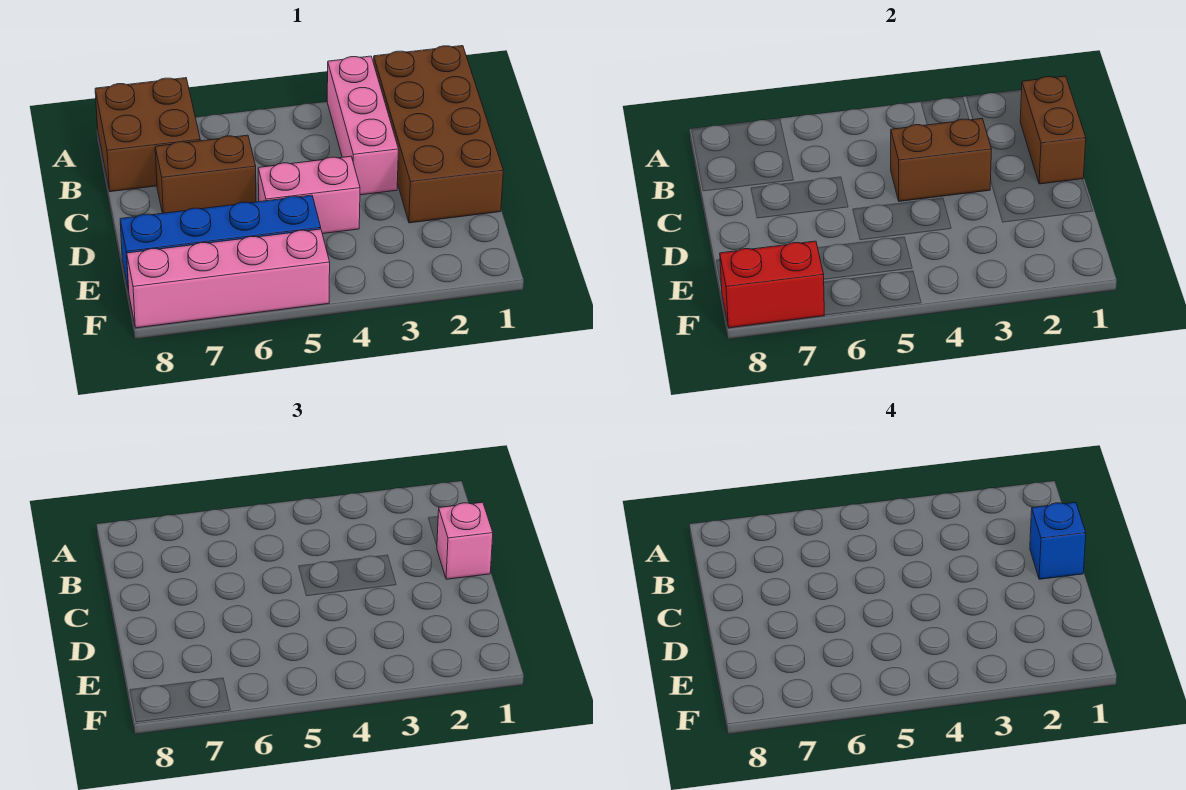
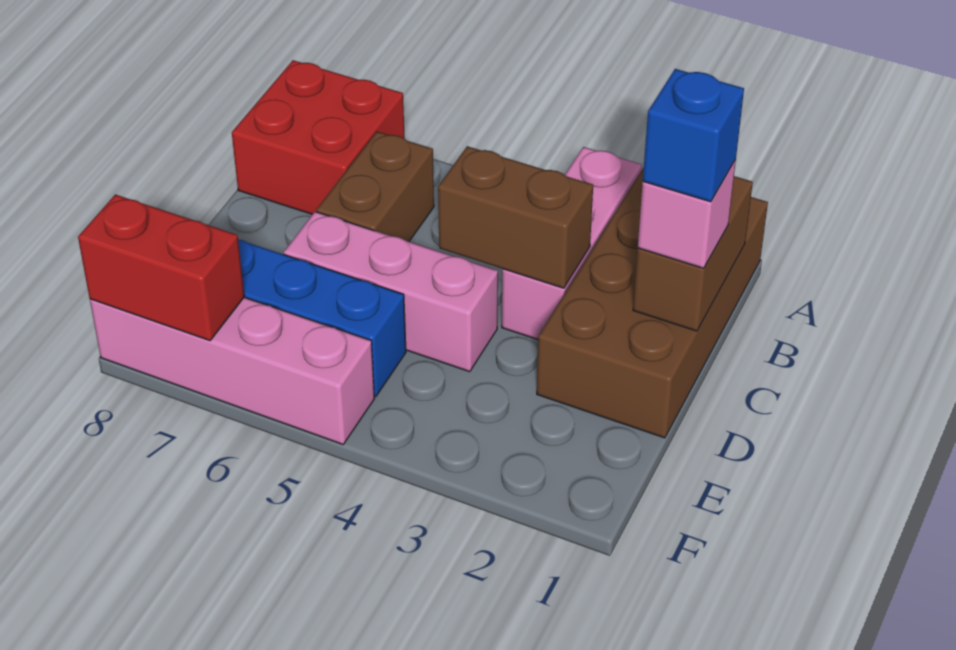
brown brick A7:B8 level 1 -> red brick A7:B8 level 1
brown brick C6:C7 level 1 -> brown brick B6:C6 level 1
pink brick D4:D5 level 1 -> pink brick D4:D6 level 1

